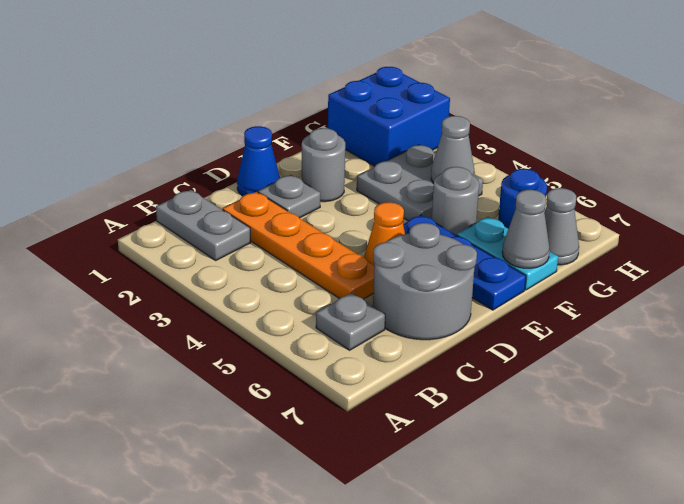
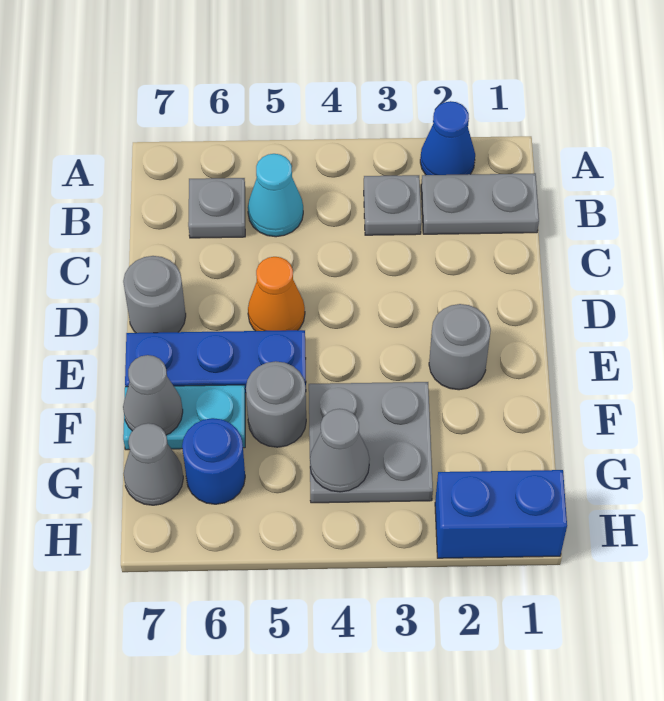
none -> cyan cone B5 level 1
orange plate C2:C5 level 1 -> none
grey round brick C6:D7 level 1 -> grey round brick D7 level 1
blue cone D1 level 1 -> blue cone A2 level 1
grey plate D2 level 1 -> grey plate B3 level 1
blue brick G1:H2 level 1 -> blue brick H1:H2 level 1

